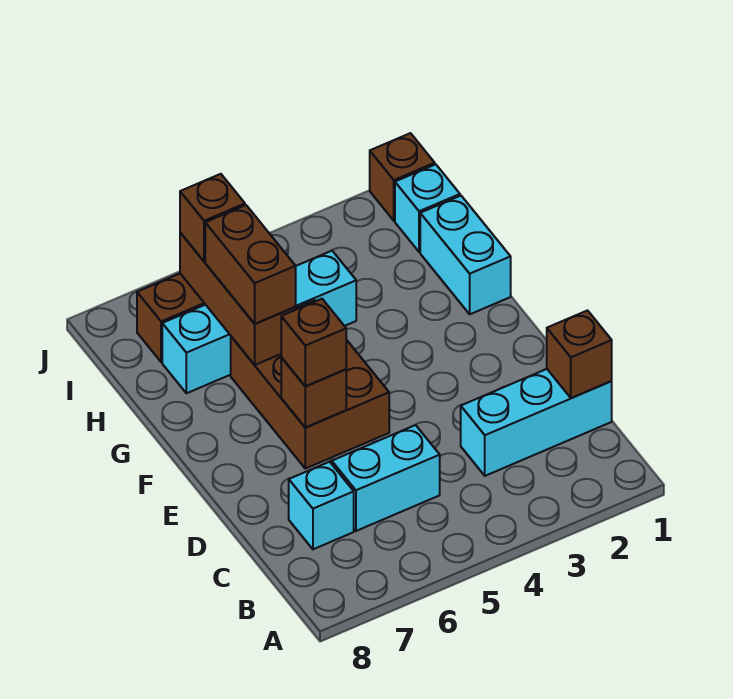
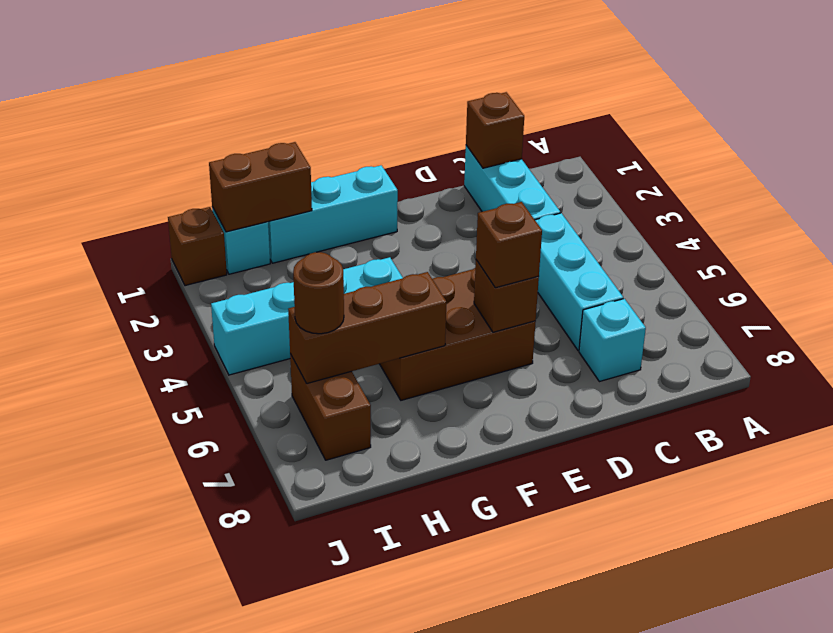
cyan brick C5:C6 level 1 -> cyan brick C4:C6 level 1
cyan brick G1:H1 level 1 -> cyan brick F1:H1 level 1
brown brick G6:H6 level 3 -> brown brick H1:I1 level 2
cyan brick H4:H7 level 1 -> cyan brick G4:J4 level 1
brown brick I6 level 3 -> brown round brick I6 level 3

